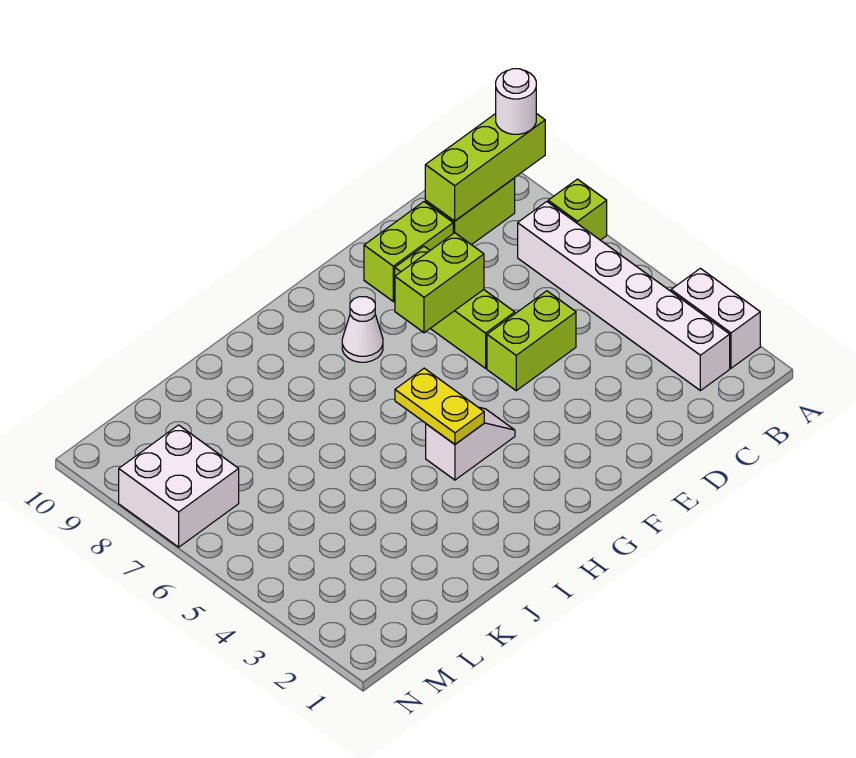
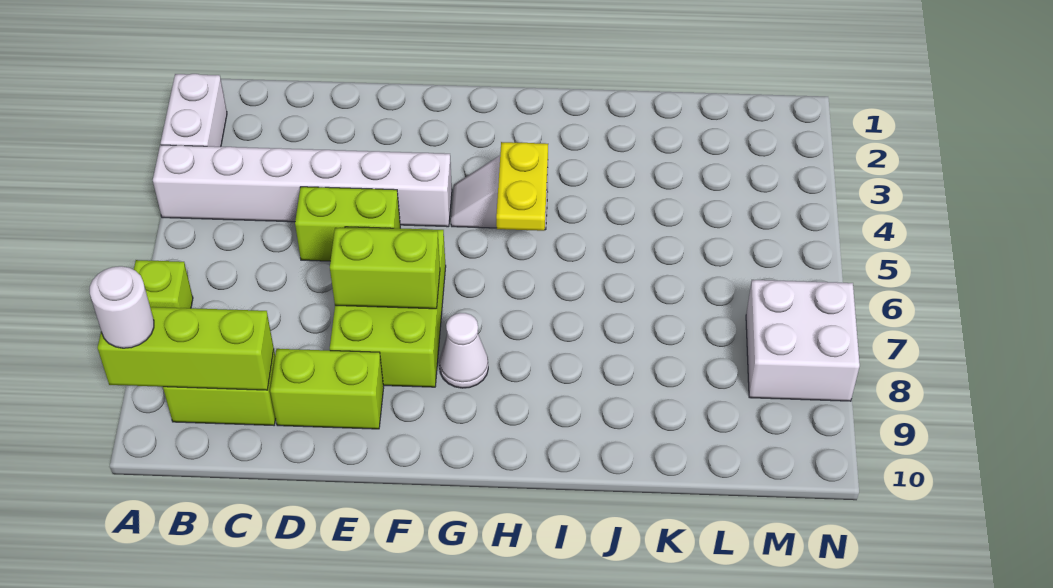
white brick B2:B7 level 1 -> white brick A4:F4 level 1
lime brick E6:E8 level 1 -> lime brick E6:F8 level 1

